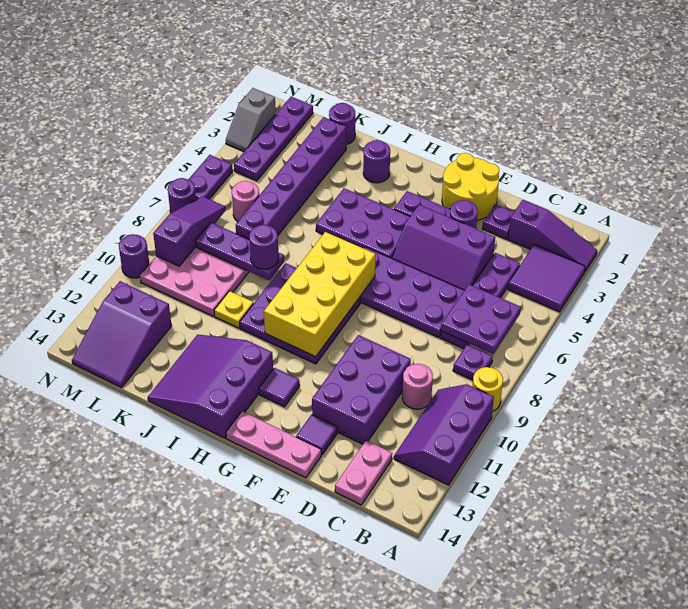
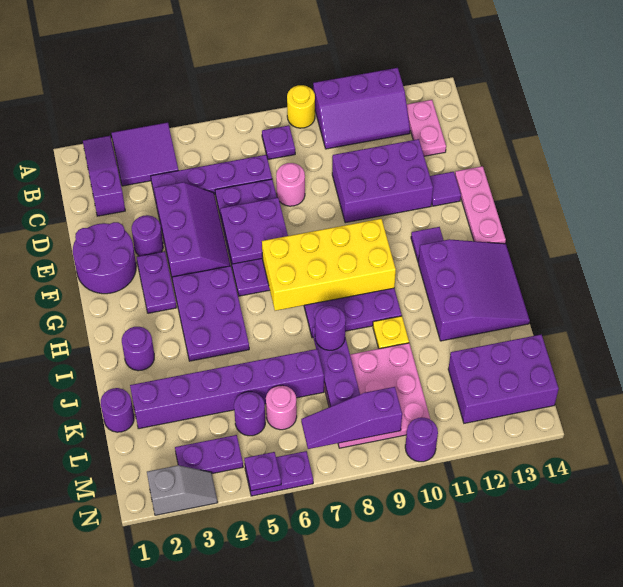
purple plate B6:C7 level 2 -> purple plate E6:F7 level 2
pink round brick C10 level 1 -> pink round brick D8 level 1
pink plate C13:C14 level 1 -> pink plate B13:C13 level 1
purple plate D2 level 1 -> purple plate N5 level 2
yellow round brick E1:F2 level 1 -> purple round brick E1:F2 level 1
purple slope H12:J14 level 1 top H -> purple slope H12:J14 level 1 top 12
purple slope L12:M14 level 1 top 12 -> purple brick L12:M14 level 1
purple plate M1:M4 level 1 -> purple plate M3:M4 level 1
purple round brick N7 level 1 -> purple round brick L5 level 1

